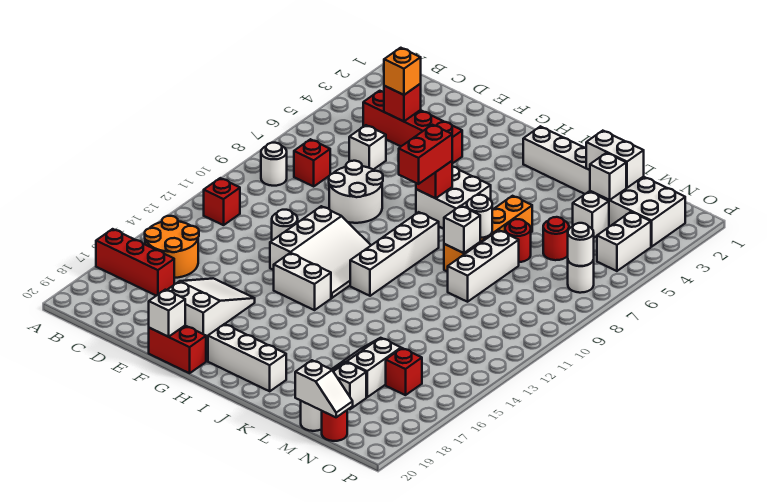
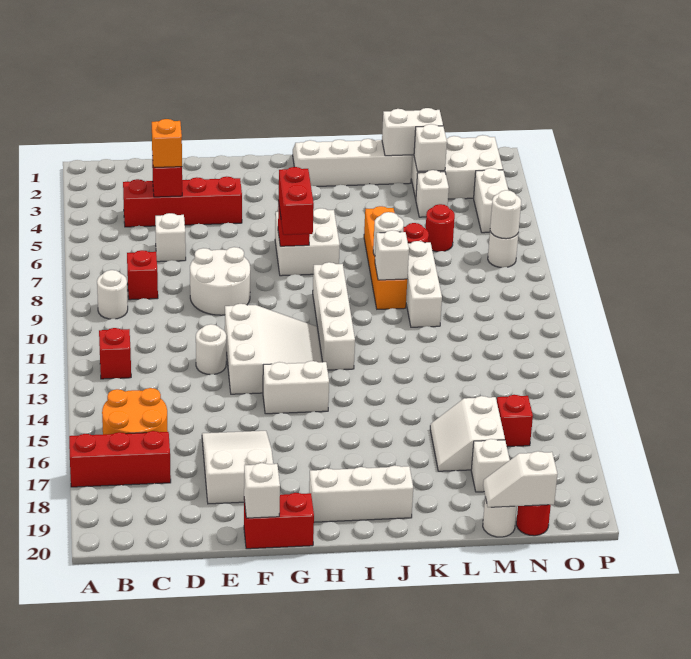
white slope M20:N20 level 2 top M -> white slope M20:N20 level 2 top N

